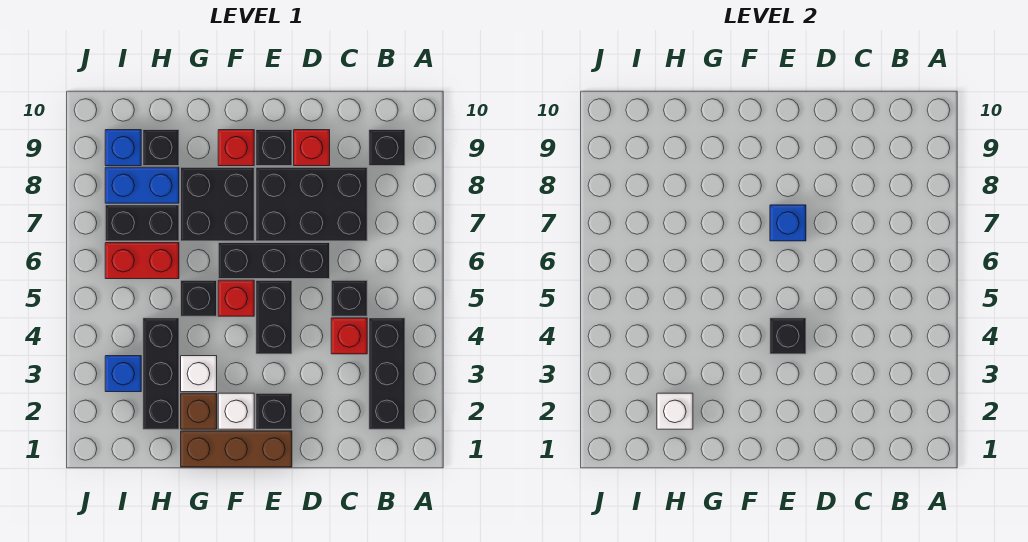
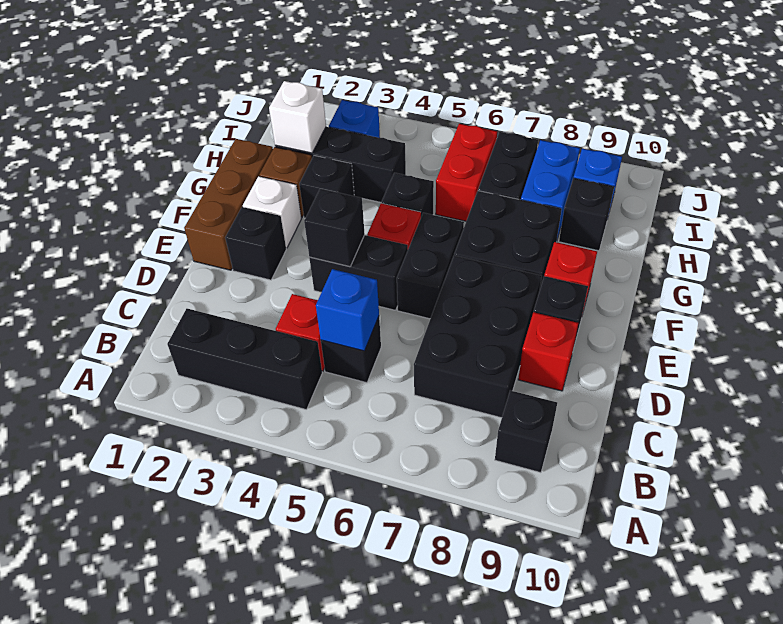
black brick D6:F6 level 1 -> black brick E6:F6 level 1
blue brick E7 level 2 -> blue brick C5 level 2
white brick G3 level 1 -> black brick G3 level 1

